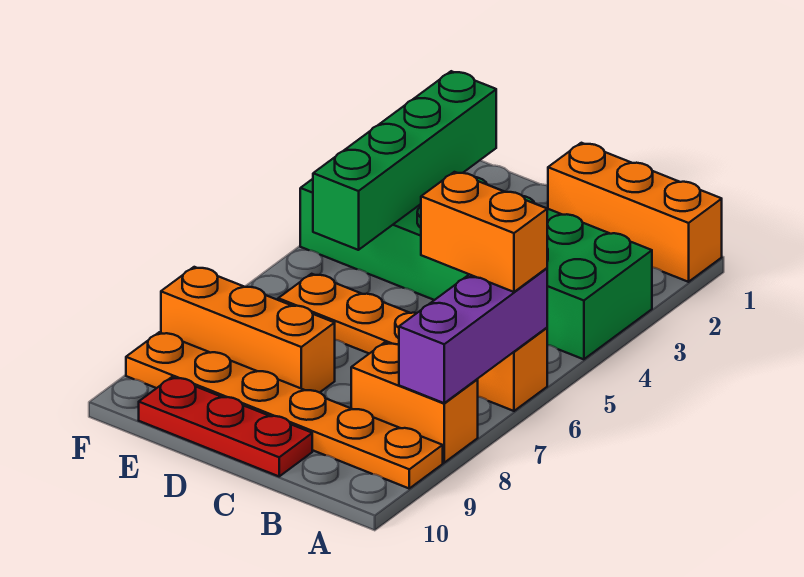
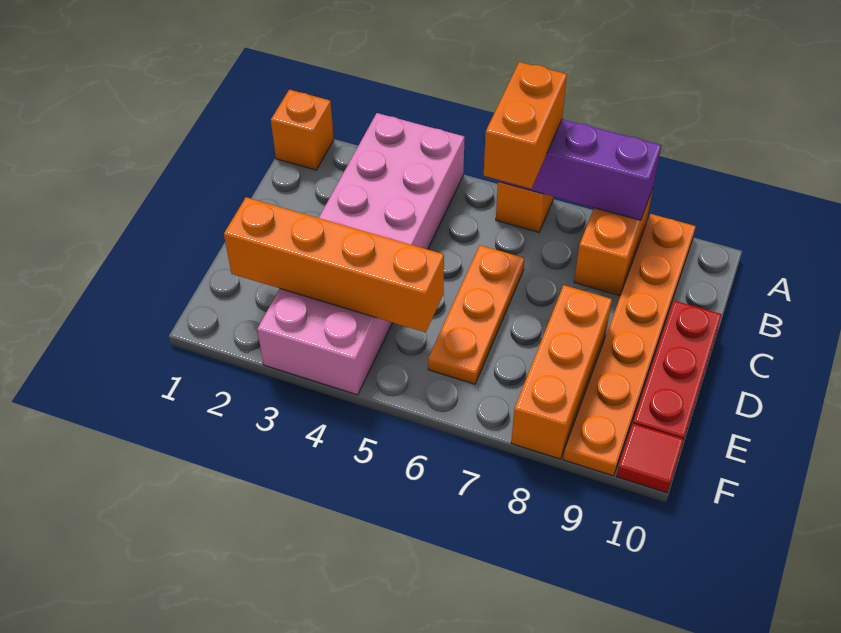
orange brick A1:C1 level 1 -> orange brick A1 level 1
green brick A3:F4 level 1 -> pink brick A3:F4 level 1
green brick E2:E5 level 2 -> orange brick E2:E5 level 2
none -> red tile F10 level 1

